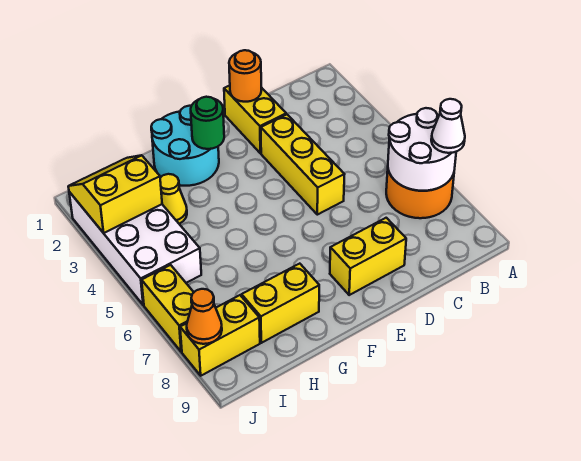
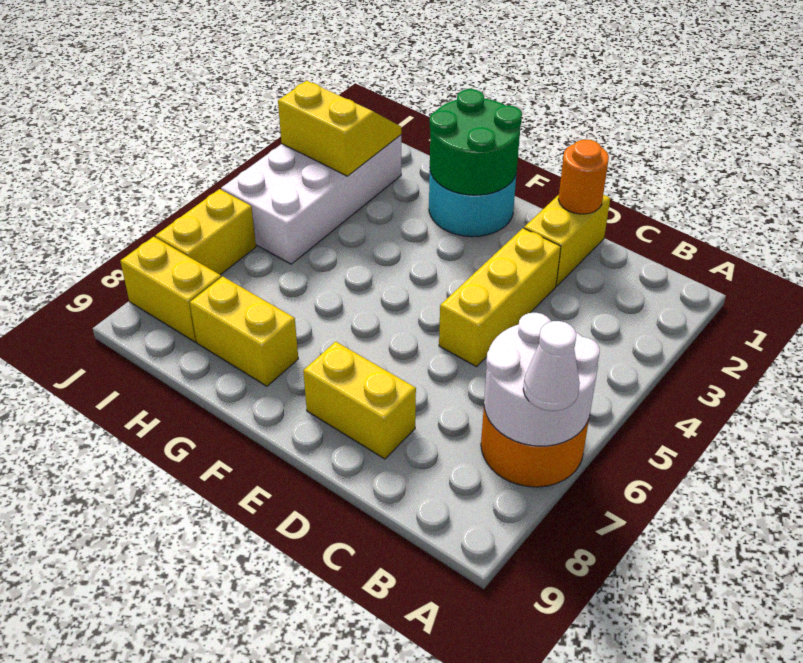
green round brick F2 level 2 -> green round brick F1:G2 level 2
yellow cone H3 level 1 -> none
orange cone J8 level 2 -> none

